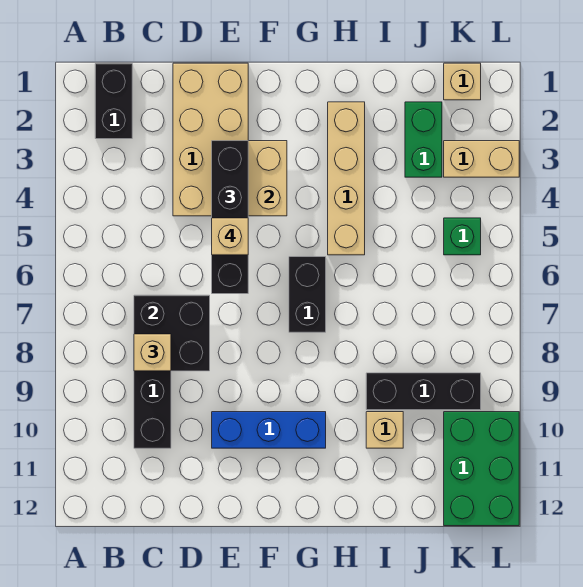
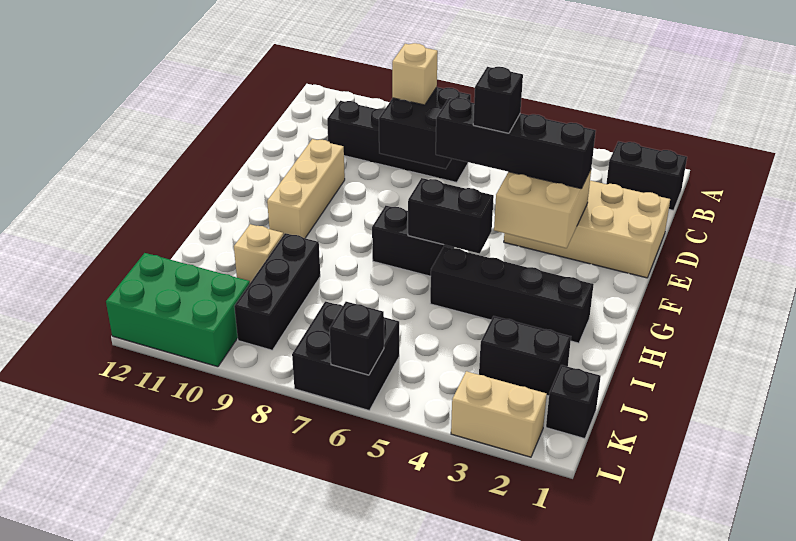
tan brick E5 level 4 -> black brick E5 level 4
blue brick E10:G10 level 1 -> tan brick E10:G10 level 1
none -> black brick G5:G6 level 2
tan brick H2:H5 level 1 -> black brick H2:H5 level 1
green brick J2:J3 level 1 -> black brick J2:J3 level 1
tan brick K1 level 1 -> black brick K1 level 1
tan brick K3:L3 level 1 -> tan brick L2:L3 level 1
green brick K5 level 1 -> none
none -> black brick K6:L7 level 1
none -> black brick L6 level 2

